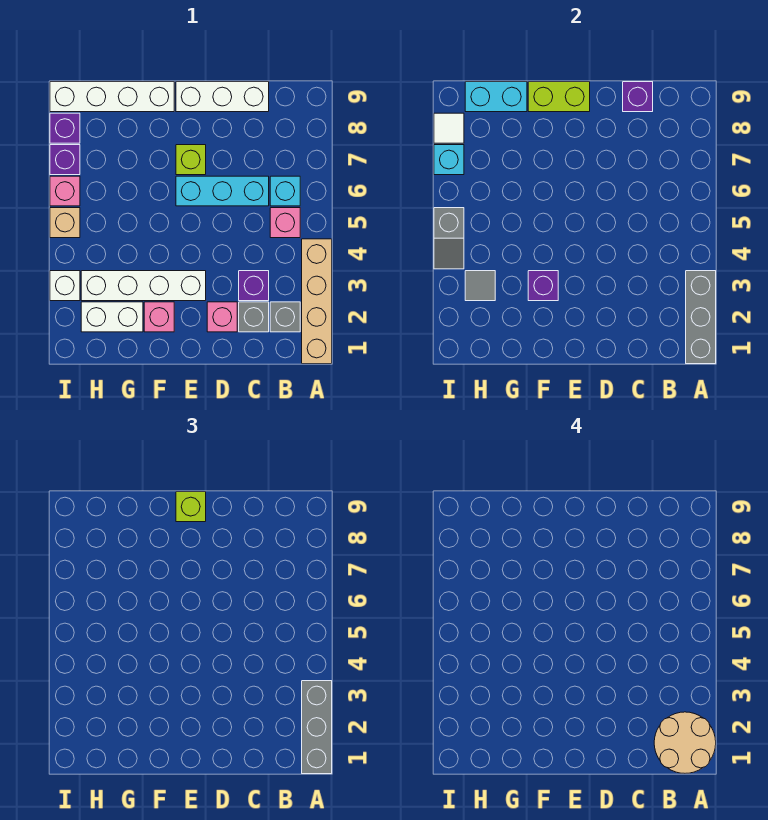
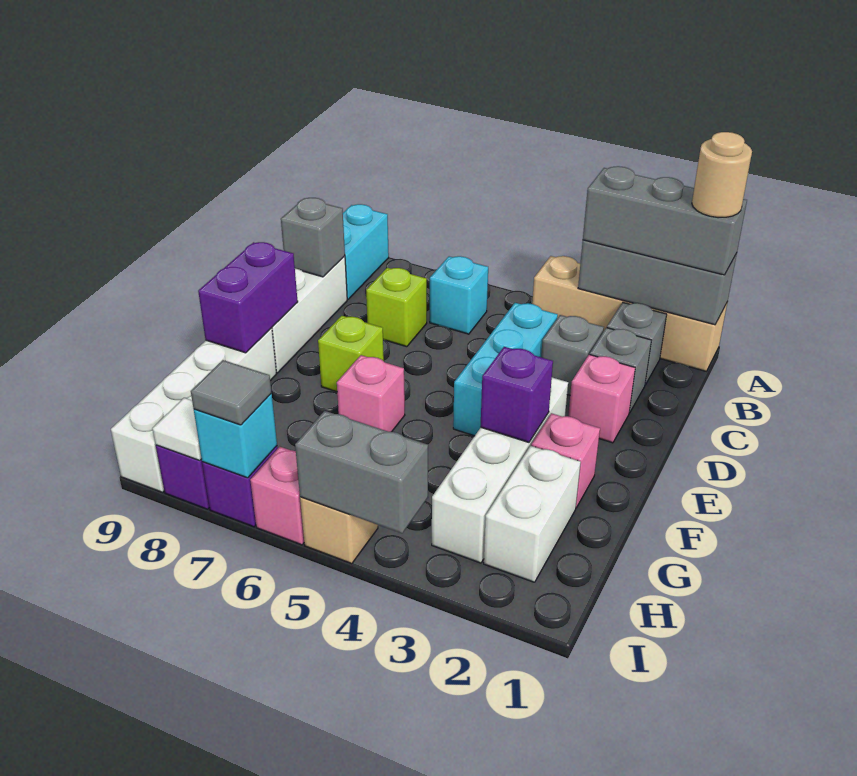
tan round brick A1:B2 level 4 -> tan round brick A1 level 4
pink brick B5 level 1 -> pink brick F6 level 1
purple brick C3 level 1 -> grey brick C3 level 1
cyan brick C6:E6 level 1 -> cyan brick C4:E4 level 1
purple brick C9 level 2 -> grey brick C9 level 2
lime brick E9:F9 level 2 -> purple brick E9:F9 level 2
lime brick E9 level 3 -> lime brick C7 level 1
cyan brick G9:H9 level 2 -> cyan brick A9:B9 level 1
grey tile H3 level 2 -> grey tile I7 level 3
white brick I3 level 1 -> none
grey slope I4:I5 level 2 top 5 -> grey brick I4:I5 level 2

